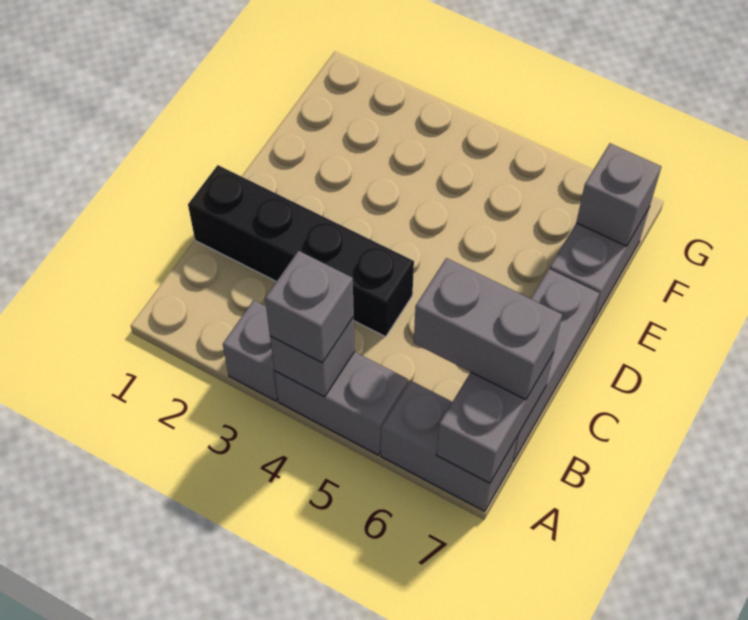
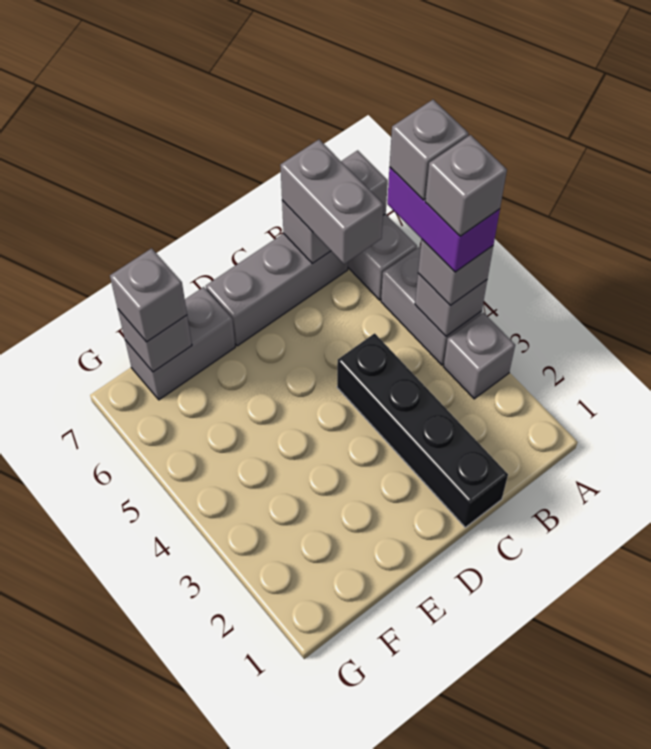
none -> purple brick A4:A5 level 4
none -> grey brick A4 level 5
none -> grey brick A5 level 5
none -> grey brick F7 level 3

